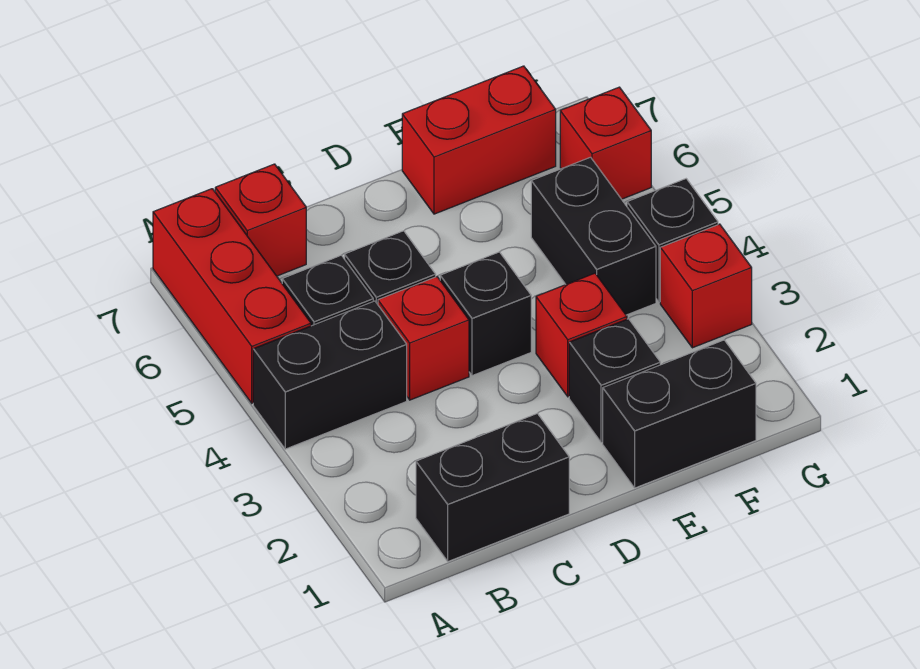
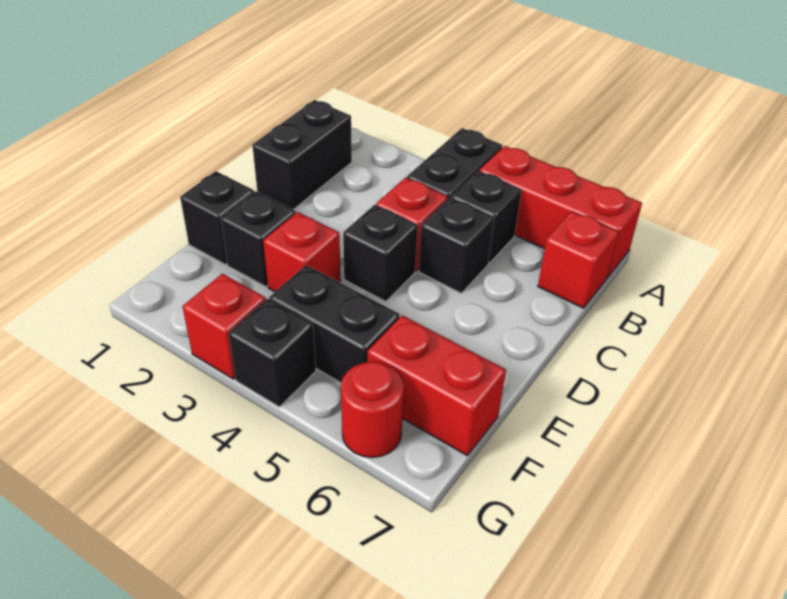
black brick E1:F1 level 1 -> black brick E1 level 1
red brick E7:F7 level 1 -> red brick F6:F7 level 1
red brick G6 level 1 -> red round brick G6 level 1

